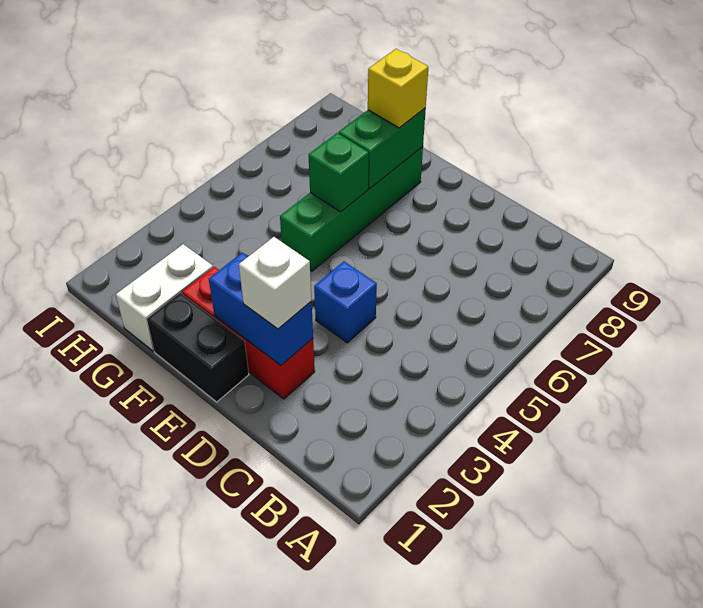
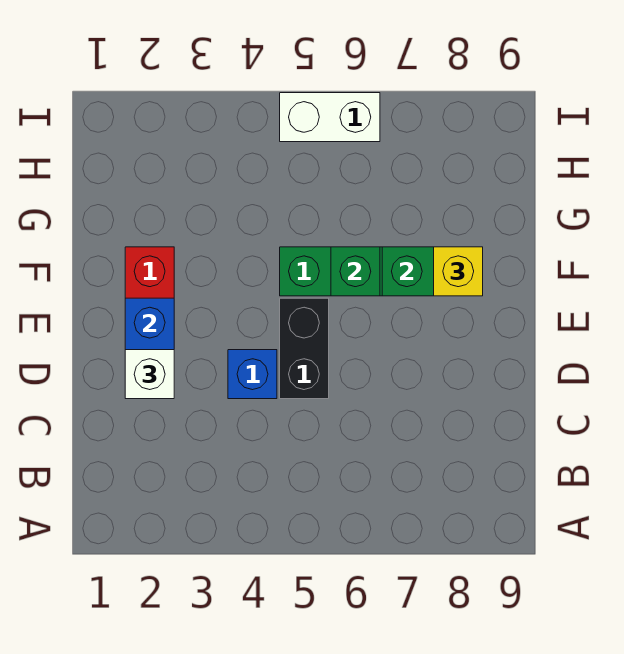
black brick E1:F1 level 1 -> black brick D5:E5 level 1
white brick G1:G2 level 1 -> white brick I5:I6 level 1

